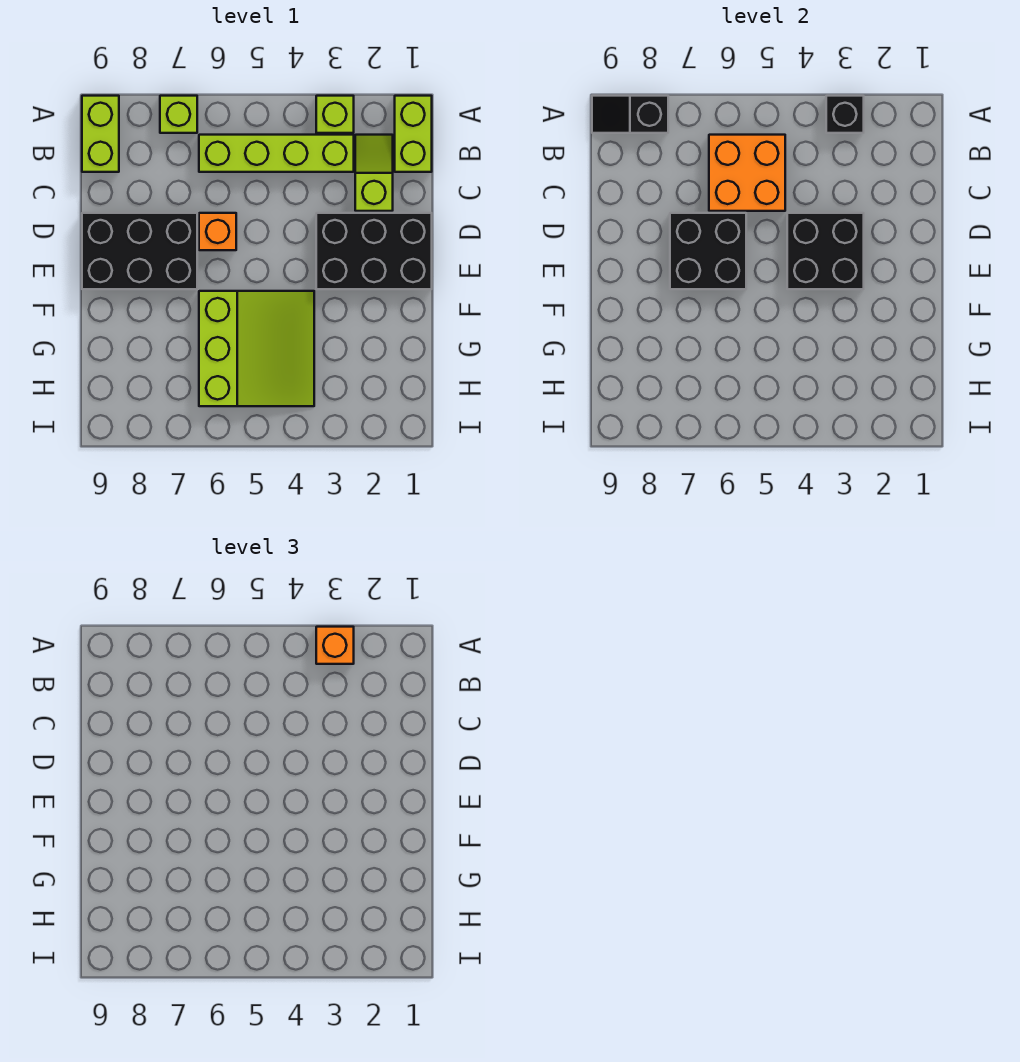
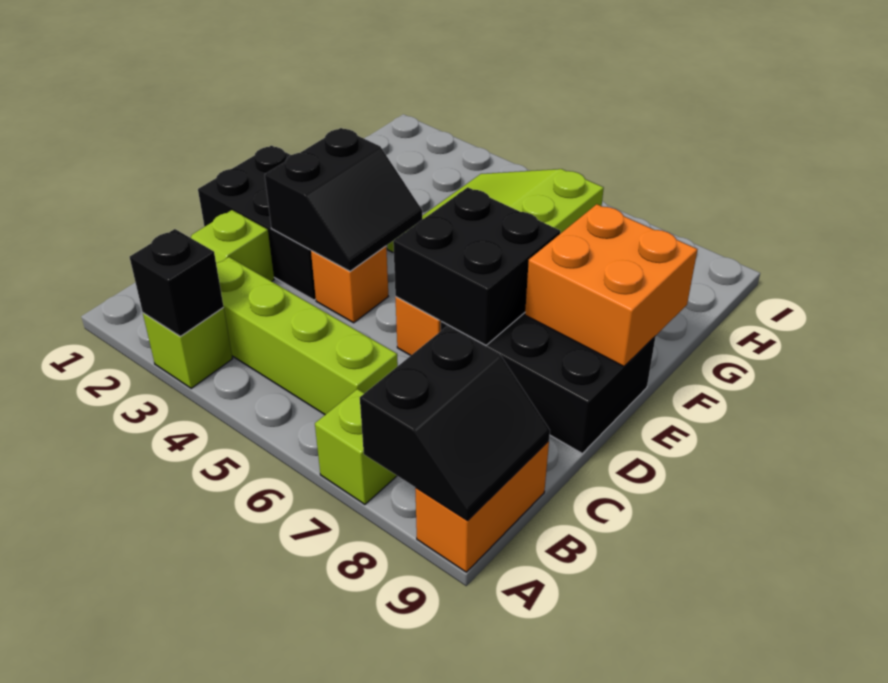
lime brick A1:B1 level 1 -> none
orange brick A3 level 3 -> orange brick D4 level 1
black slope A8:A9 level 2 top 8 -> black slope A8:B9 level 2 top 8
lime brick A9:B9 level 1 -> orange brick A9:B9 level 1
orange brick B5:C6 level 2 -> orange brick E8:F9 level 2
black brick D3:E4 level 2 -> black slope D3:E4 level 2 top 3

